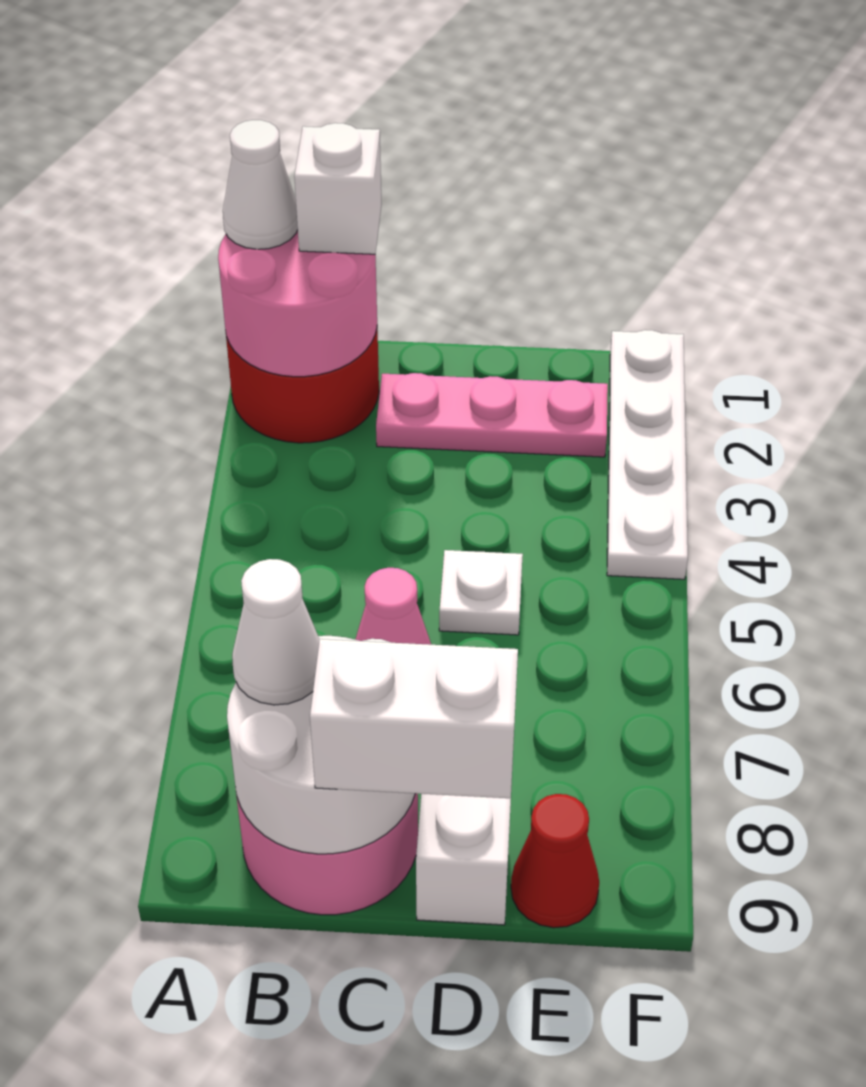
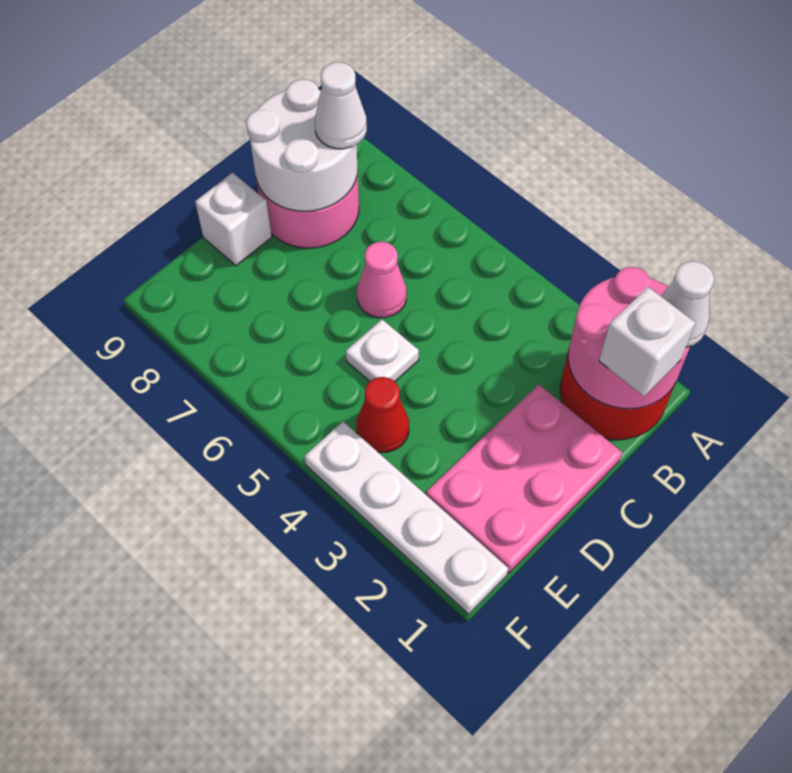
pink plate C2:E2 level 1 -> pink plate C1:E2 level 1
white brick C9:D9 level 3 -> none
red cone E9 level 1 -> red cone E4 level 1

